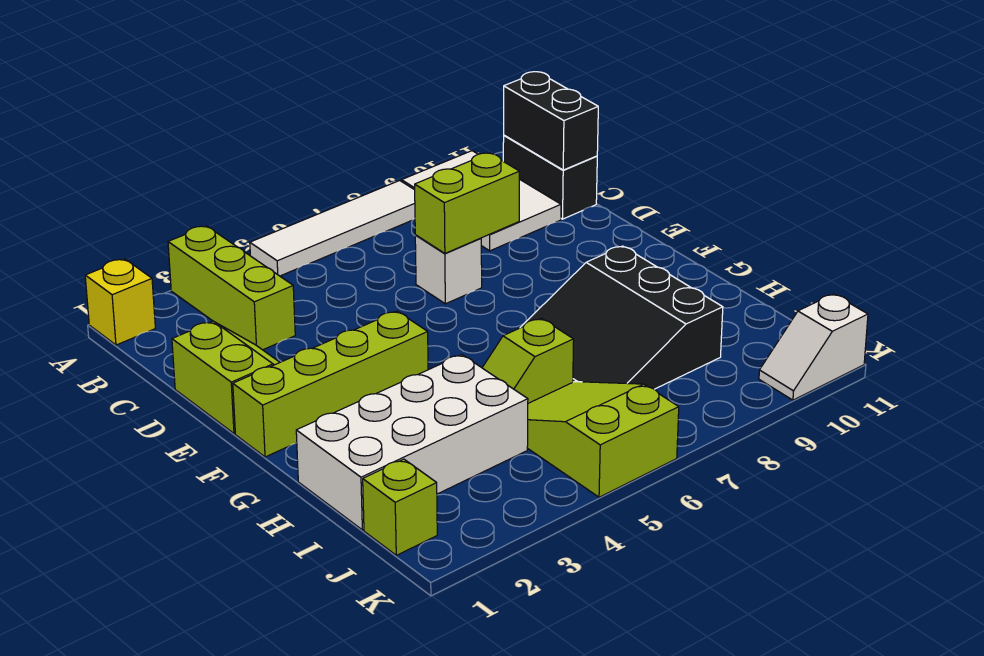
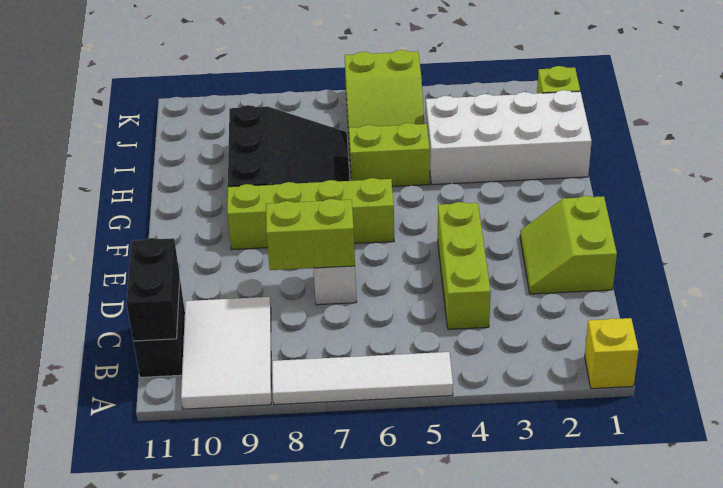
lime brick A3:C3 level 1 -> lime brick C4:E4 level 1
lime brick F1:F4 level 1 -> lime brick F6:F9 level 1
lime slope H5:H6 level 1 top 6 -> lime brick H5:H6 level 1
white slope K10:K11 level 1 top 11 -> none

